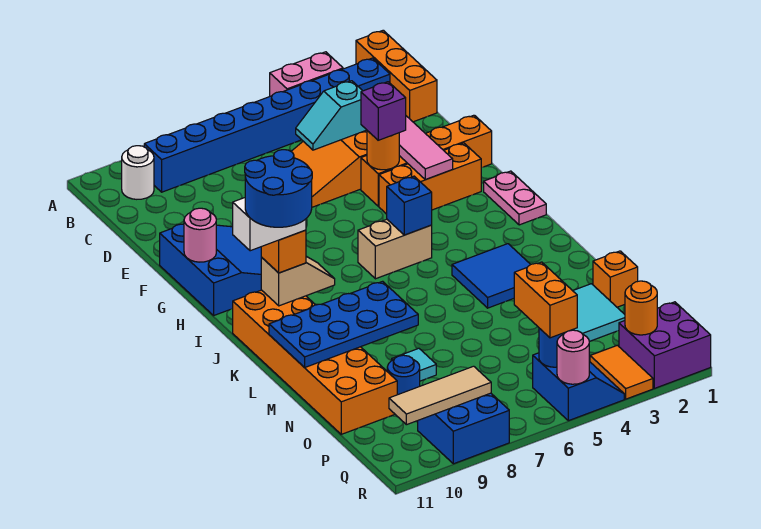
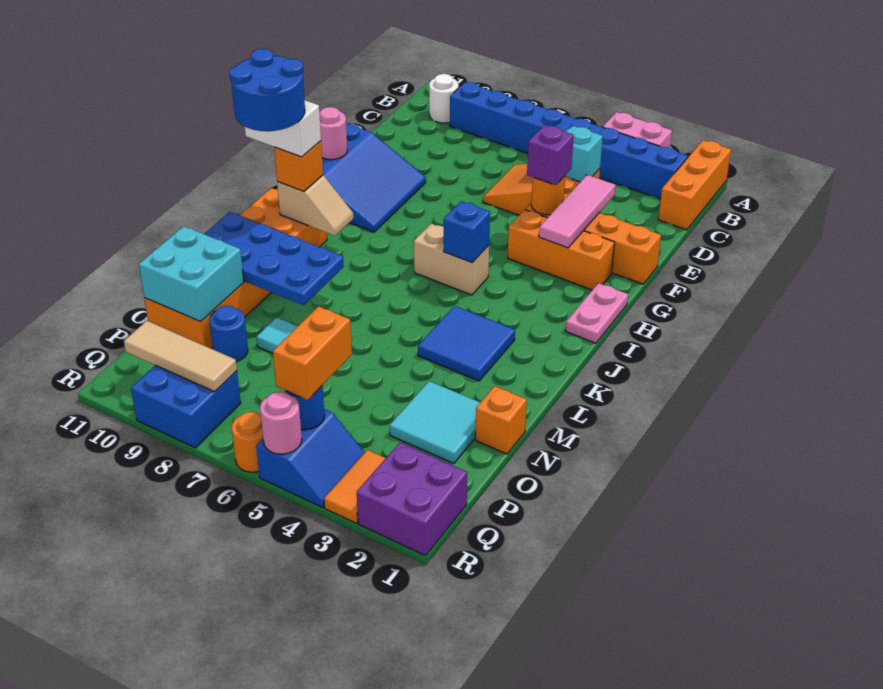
none -> cyan brick N10:O11 level 2
orange round brick Q2 level 2 -> orange round brick R6 level 1

